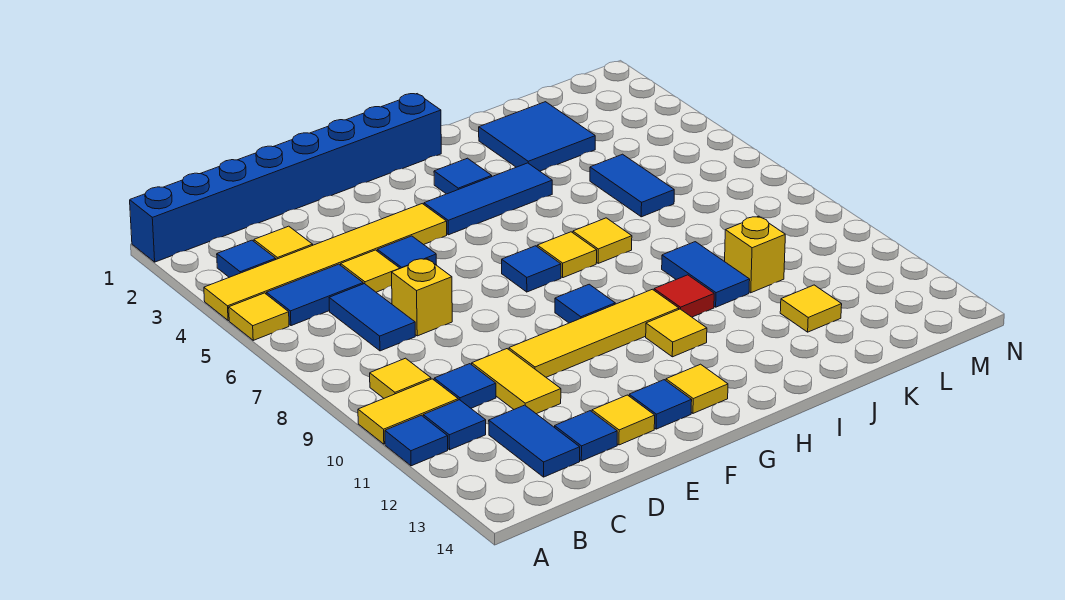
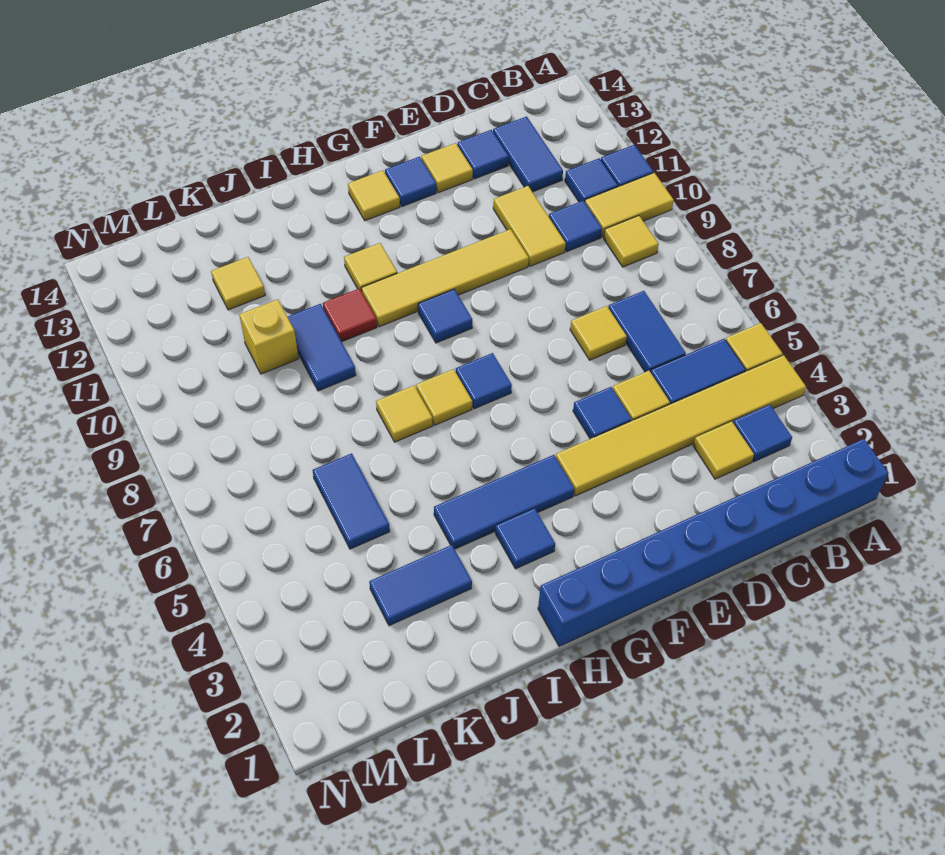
yellow brick D7 level 1 -> yellow tile D7 level 1
blue tile J2:K3 level 1 -> blue tile J3:K3 level 1

